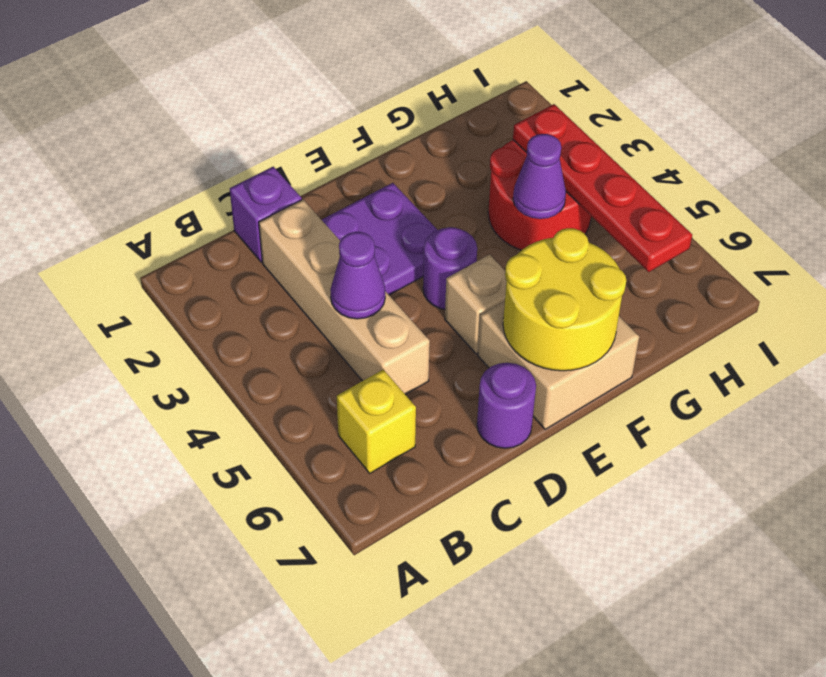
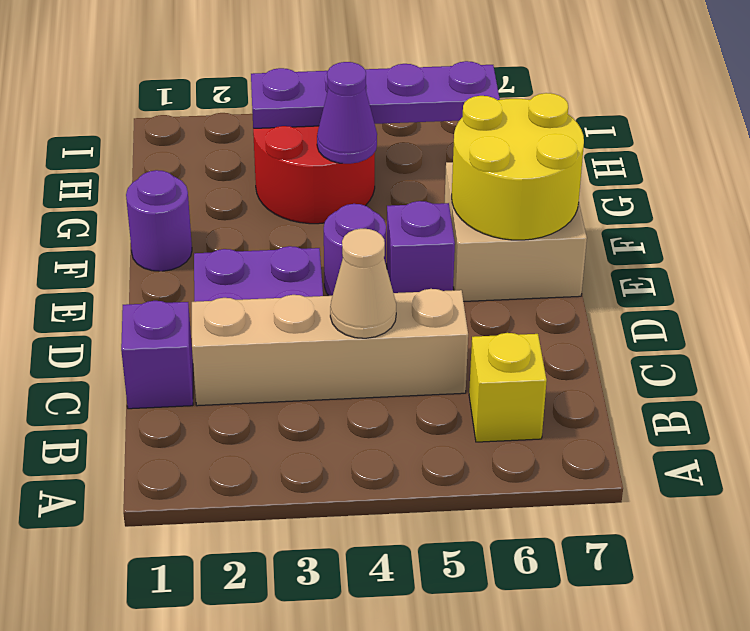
purple cone C4 level 2 -> tan cone C4 level 2
purple round brick D7 level 1 -> purple round brick F1 level 1
tan brick E5 level 1 -> purple brick E5 level 1
red plate H3:H6 level 2 -> purple plate H3:H6 level 2

